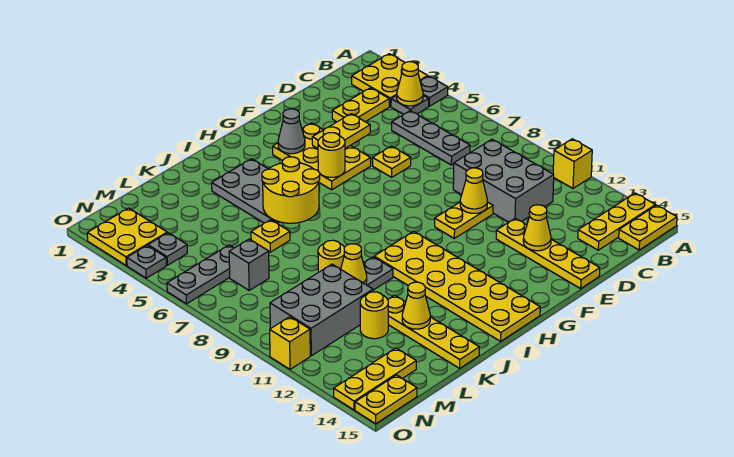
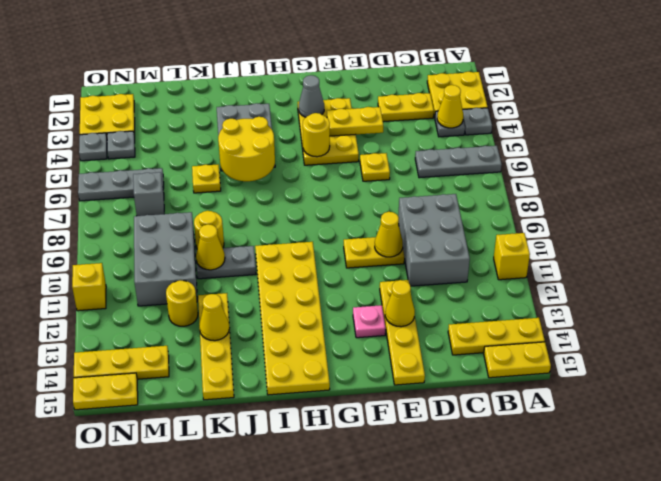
grey plate C5:C7 level 1 -> grey plate A6:C6 level 1
none -> pink plate F13 level 1
grey brick L10:N11 level 1 -> grey brick L9:M11 level 1

